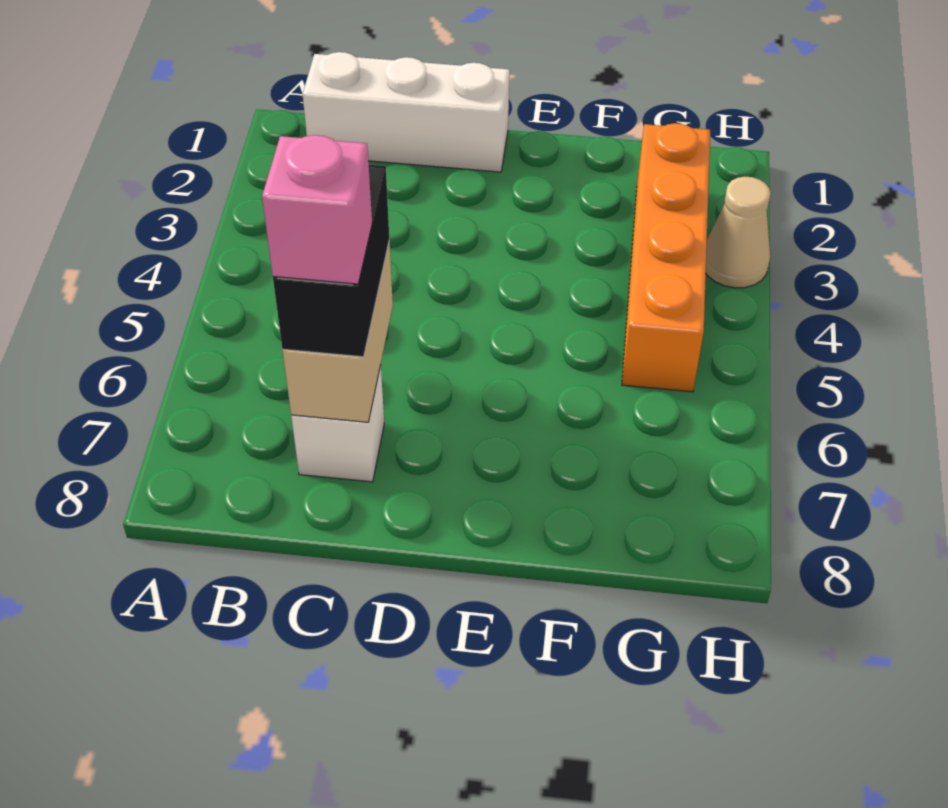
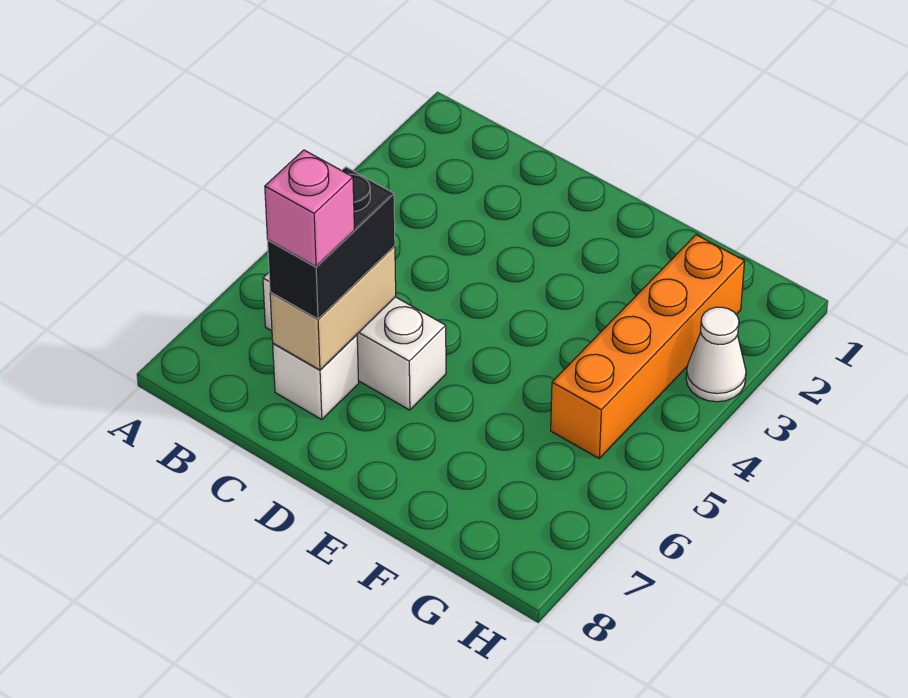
white brick B1:D1 level 1 -> white brick B6:D6 level 1
tan cone H3 level 1 -> white cone H3 level 1

